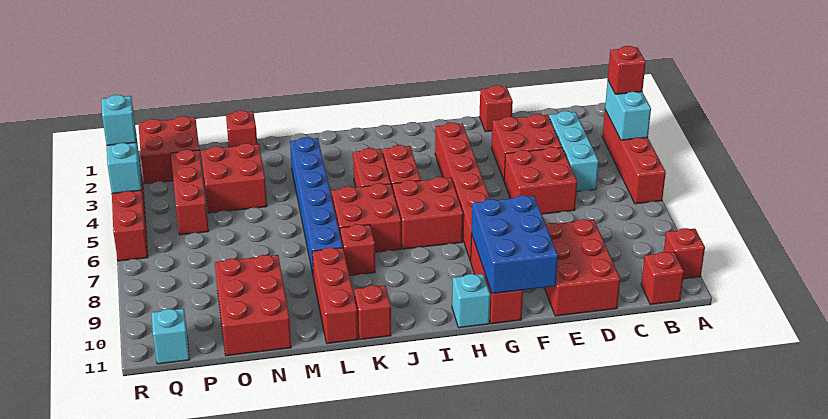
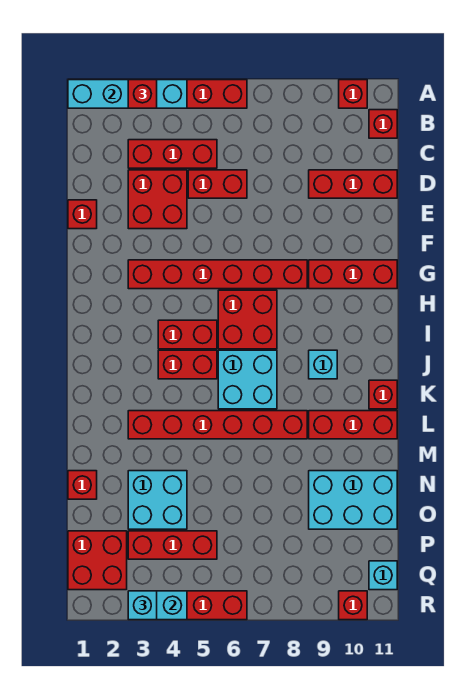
cyan brick A3:A4 level 2 -> cyan brick A1:A4 level 2
cyan brick C3:C5 level 1 -> red brick C3:C5 level 1
red brick D5:E6 level 1 -> red brick D5:D6 level 1
red brick D9:E11 level 1 -> red brick D9:D11 level 1
blue brick F9:G11 level 2 -> none
cyan brick H11 level 1 -> cyan brick J9 level 1
red brick J6:K7 level 1 -> cyan brick J6:K7 level 1
red brick K8 level 1 -> red brick R10 level 1
blue brick L3:L8 level 1 -> red brick L3:L8 level 1
red brick N3:O4 level 1 -> cyan brick N3:O4 level 1
red brick N9:O11 level 1 -> cyan brick N9:O11 level 1

